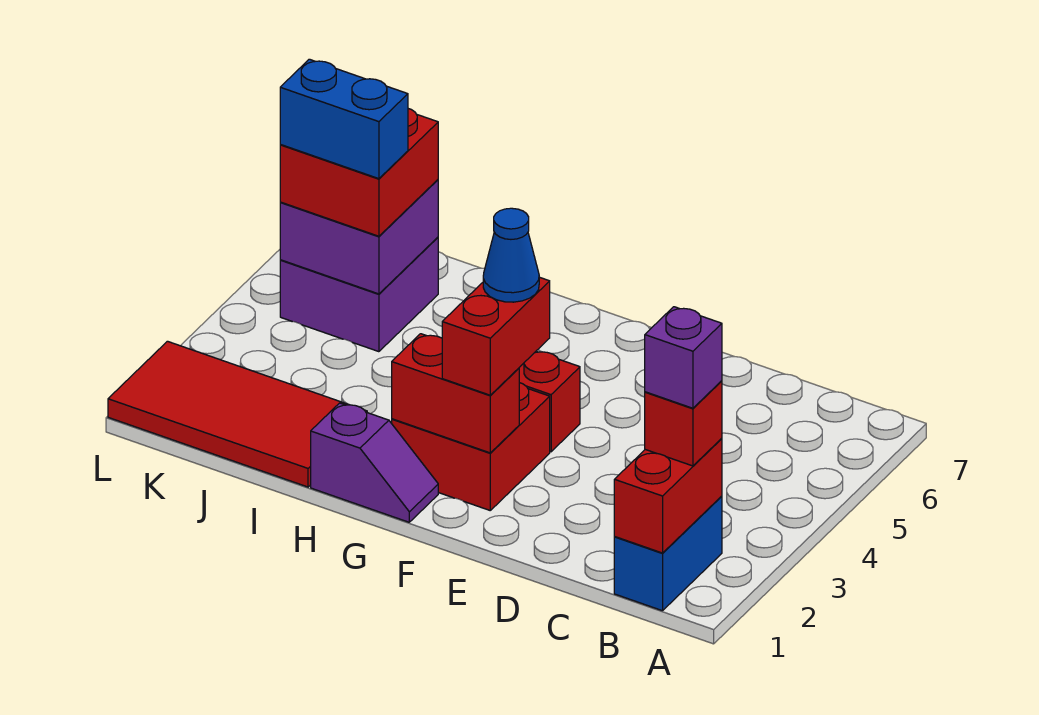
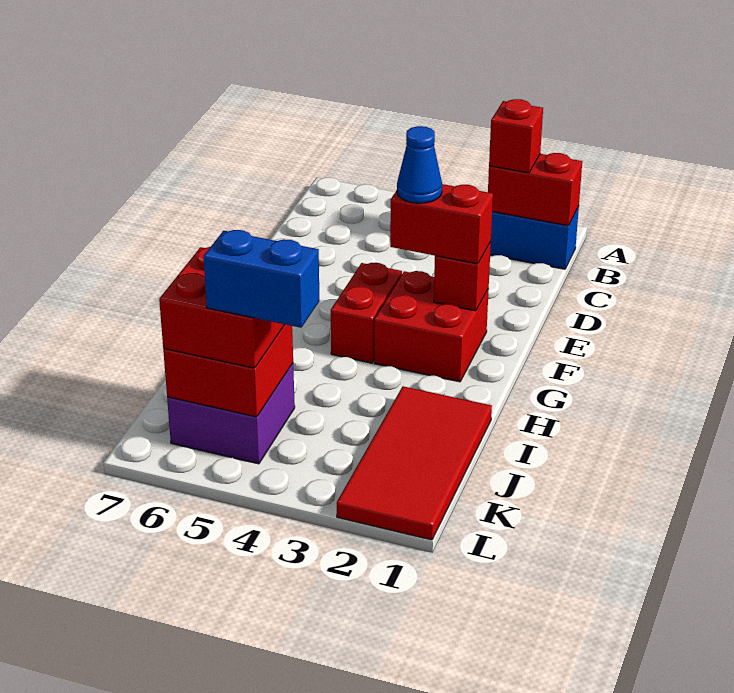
purple brick B2 level 4 -> none
red brick F2:G2 level 2 -> red brick F2 level 2
purple slope G1:H1 level 1 top H -> none
purple brick J5:K6 level 2 -> red brick J5:K6 level 2
blue brick J5:K5 level 4 -> blue brick K4:K5 level 4

